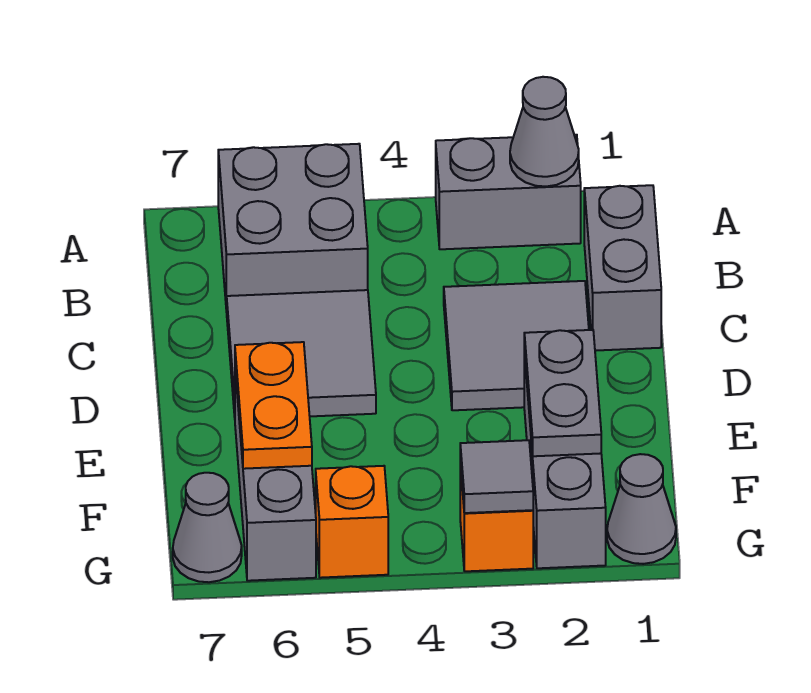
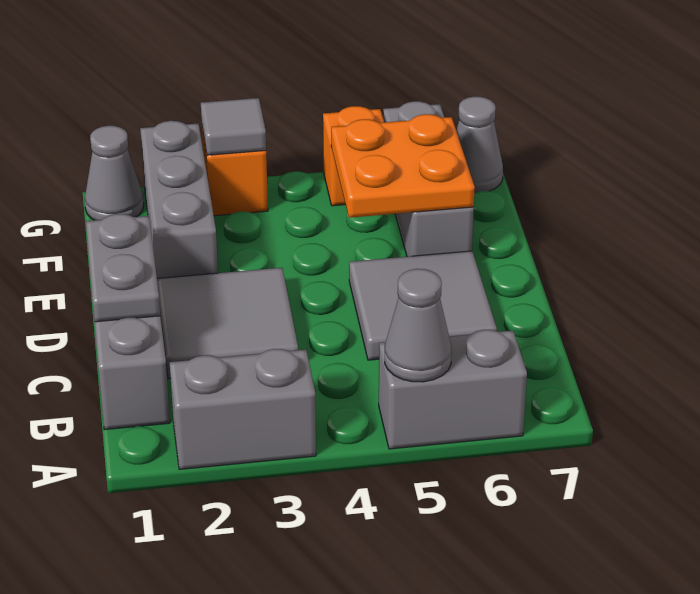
grey cone A2 level 2 -> grey cone A5 level 2
grey brick A5:B6 level 1 -> grey brick A5:A6 level 1
grey plate E2:F2 level 2 -> grey plate C1:D1 level 2
orange plate E6:F6 level 2 -> orange plate E5:F6 level 2

